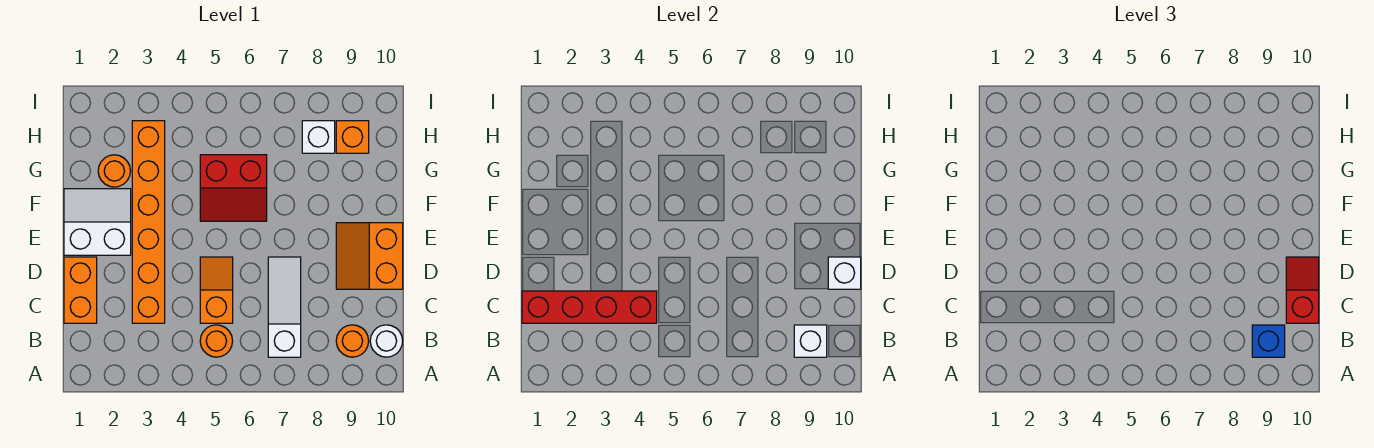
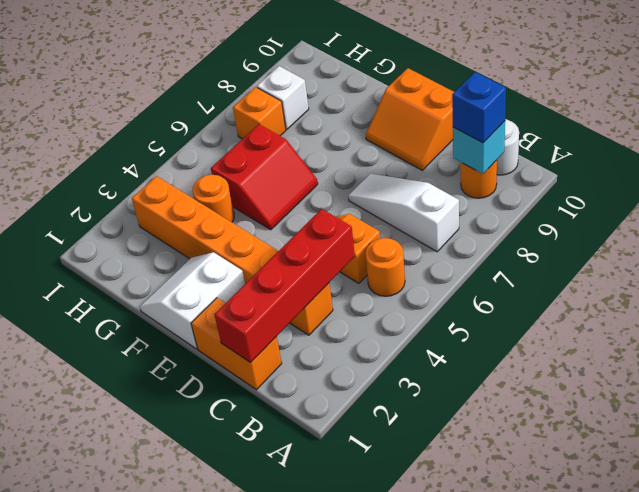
white brick B9 level 2 -> cyan brick B9 level 2
red slope C10:D10 level 3 top C -> none
white brick D10 level 2 -> none
orange round brick G2 level 1 -> orange round brick G4 level 1
orange brick H9 level 1 -> orange brick H7 level 1

